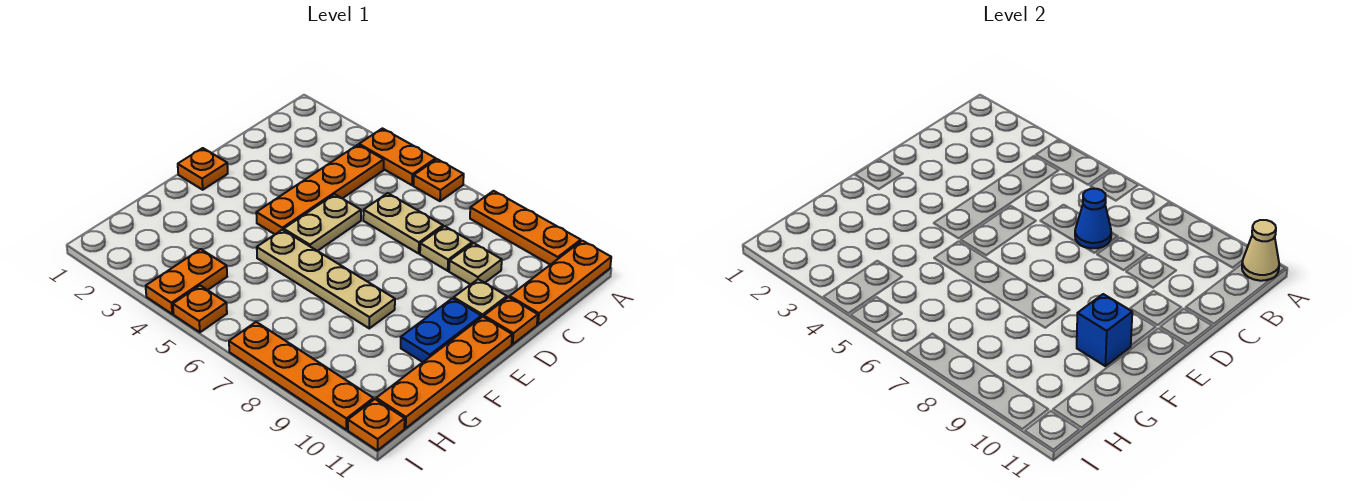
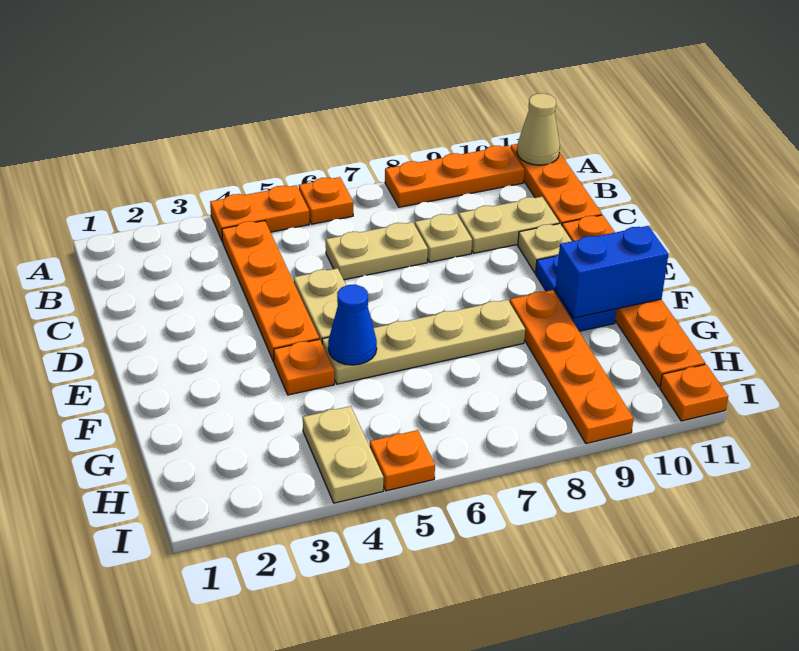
blue cone C7 level 2 -> blue cone F5 level 2
tan plate C9 level 1 -> tan plate C9:C10 level 1
orange plate E1 level 1 -> orange plate F4 level 1
blue brick F10 level 2 -> blue brick F10:F11 level 2
orange plate H4:I4 level 1 -> tan plate H4:I4 level 1
orange plate I7:I10 level 1 -> orange plate F9:I9 level 1

